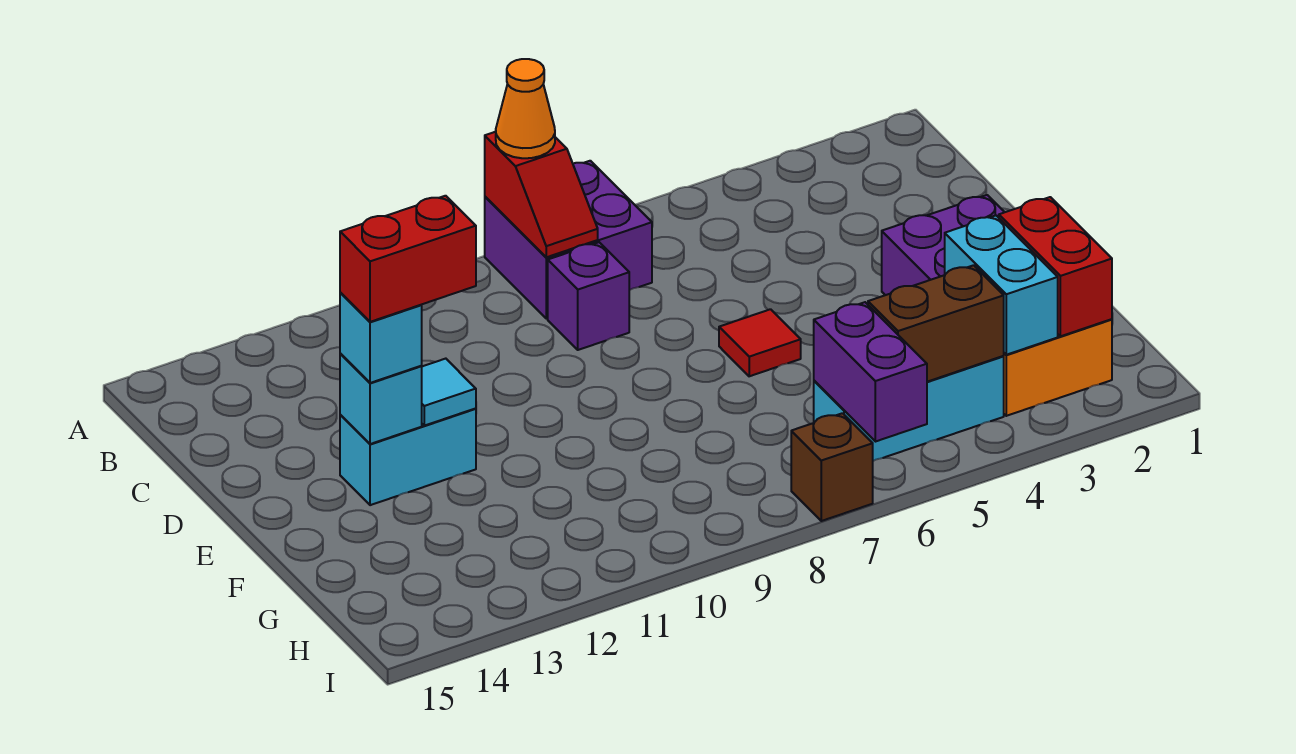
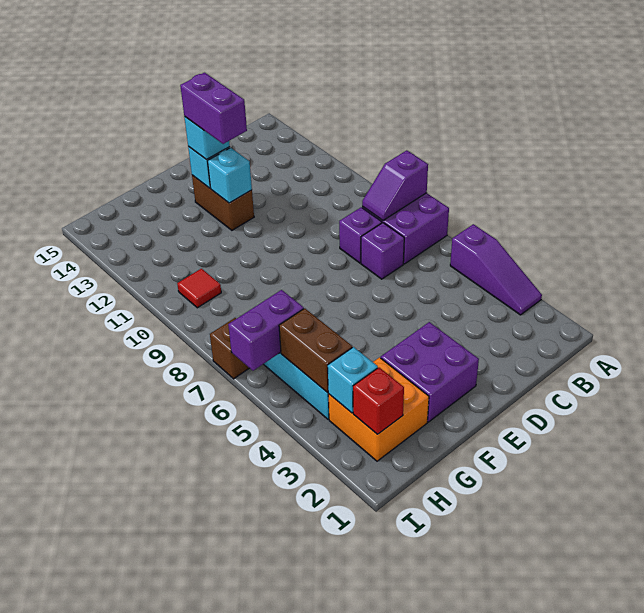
none -> purple slope A3:A5 level 1 top 5
red slope A8:B8 level 2 top A -> purple slope A8:B8 level 2 top A
orange cone A8 level 3 -> none
none -> purple brick C7 level 1
red tile E6 level 1 -> red tile H10 level 1
cyan brick E12:E13 level 1 -> brown brick E12:E13 level 1
cyan tile E12 level 2 -> cyan brick E12 level 2
red brick E12:E13 level 4 -> purple brick E12:E13 level 4
red brick G2:H2 level 2 -> red brick H2 level 2
cyan brick G3:H3 level 2 -> cyan brick H3 level 2

